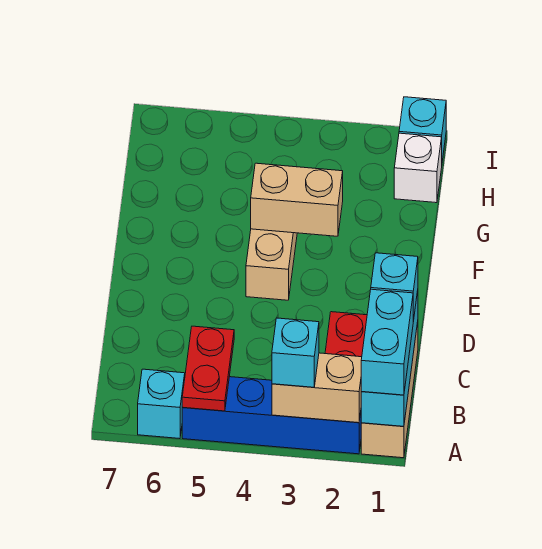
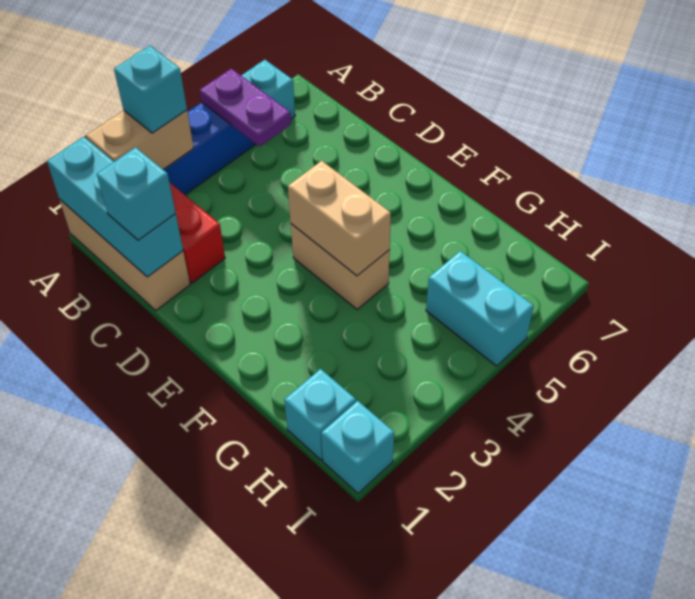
cyan brick A1:B1 level 3 -> cyan brick H5:I5 level 1
red plate A5:B5 level 2 -> purple plate A5:B5 level 2
tan brick F3:F4 level 2 -> tan brick E4:F4 level 2
white brick H1 level 1 -> cyan brick H1 level 1

